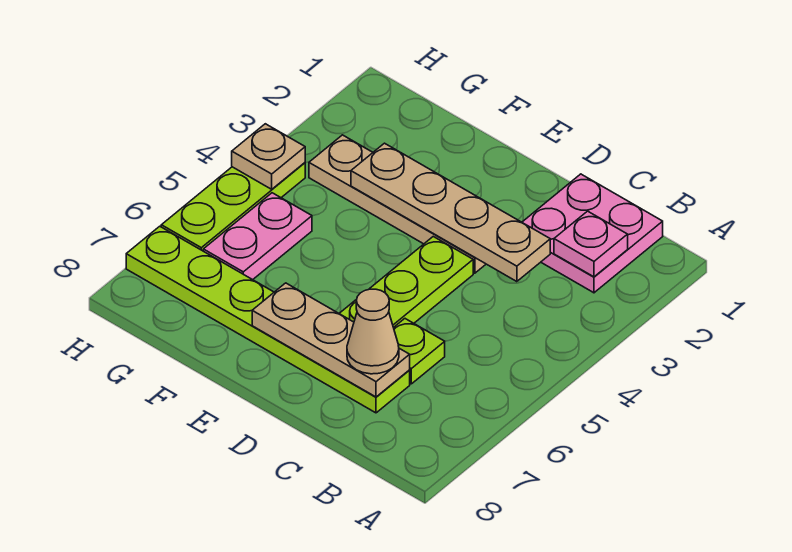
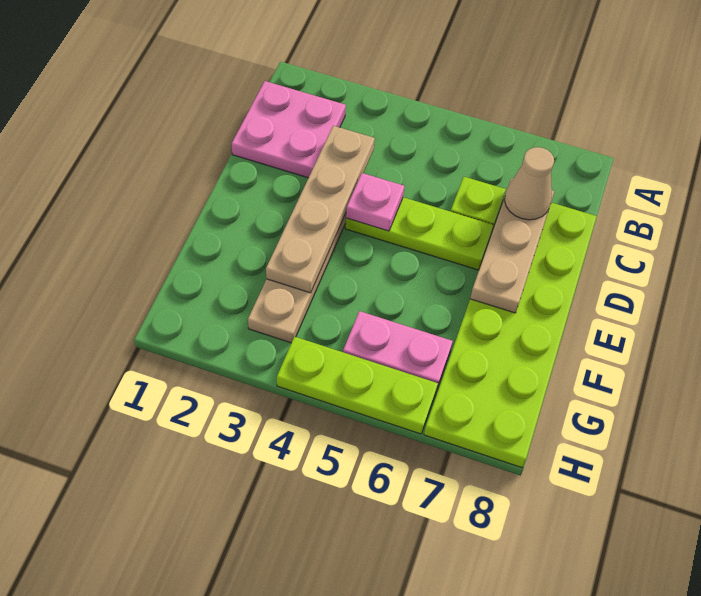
pink plate B2 level 2 -> pink plate D4 level 2
lime plate C7:H7 level 1 -> lime plate C7:H8 level 1
tan plate H4 level 2 -> none

